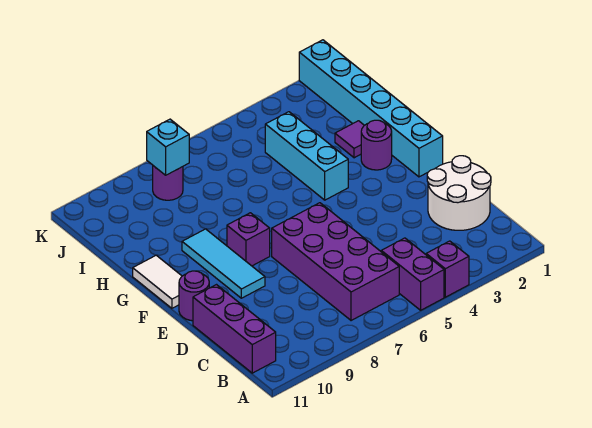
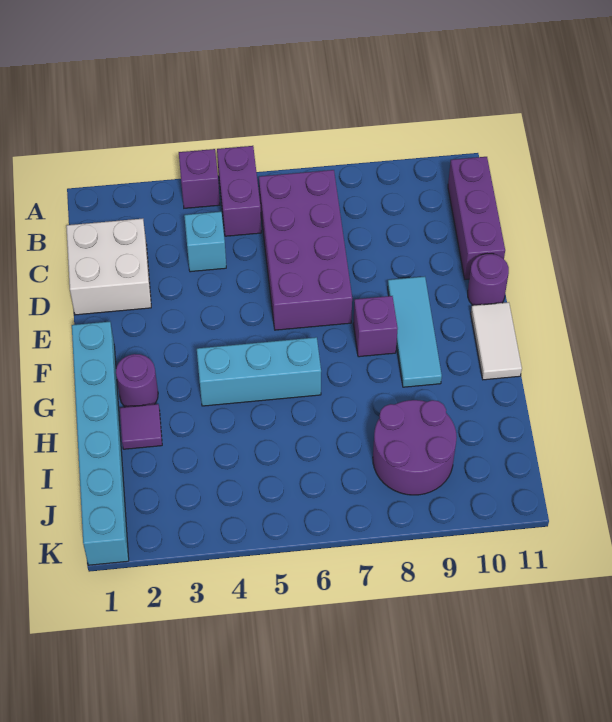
white round brick C1:D2 level 1 -> white brick C1:D2 level 1
cyan brick G4:I4 level 1 -> cyan brick G4:G6 level 1
purple round brick J8 level 1 -> purple round brick I8:J9 level 1
cyan brick J8 level 2 -> cyan brick C4 level 1

